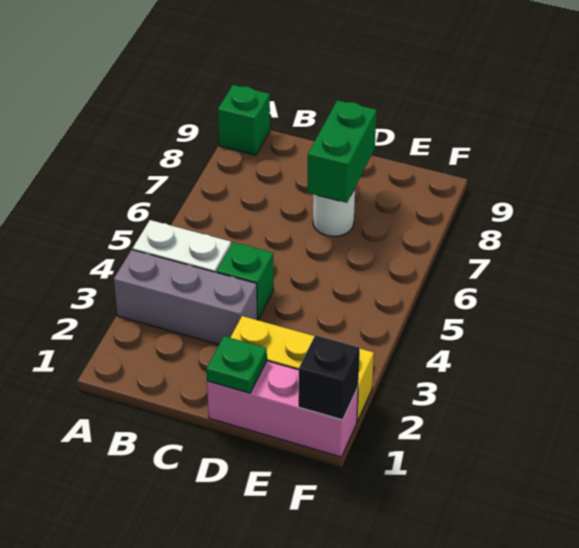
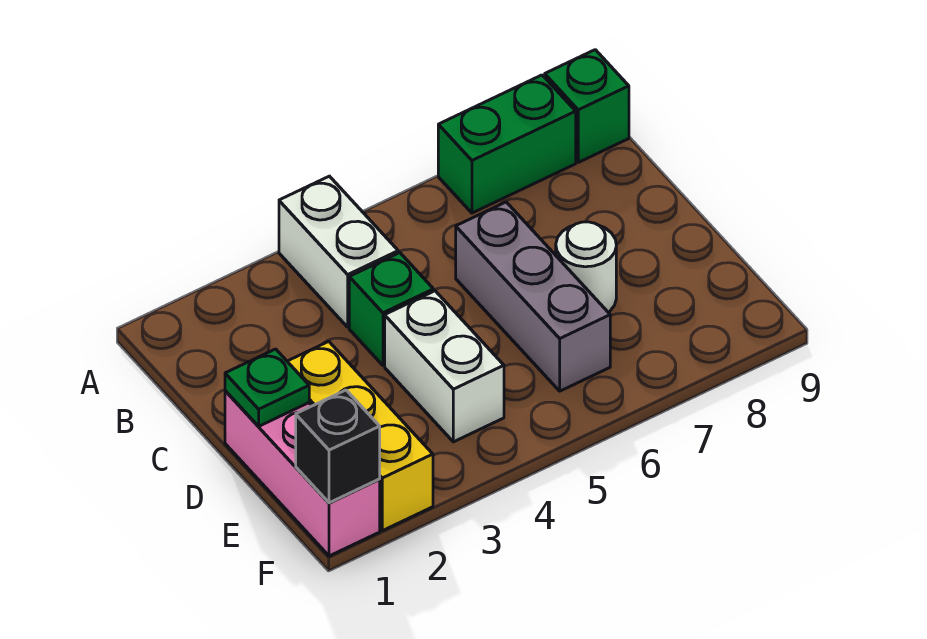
grey brick A3:C3 level 1 -> grey brick C6:E6 level 1
none -> white brick D4:E4 level 1
green brick D7:D8 level 2 -> green brick A7:A8 level 1

